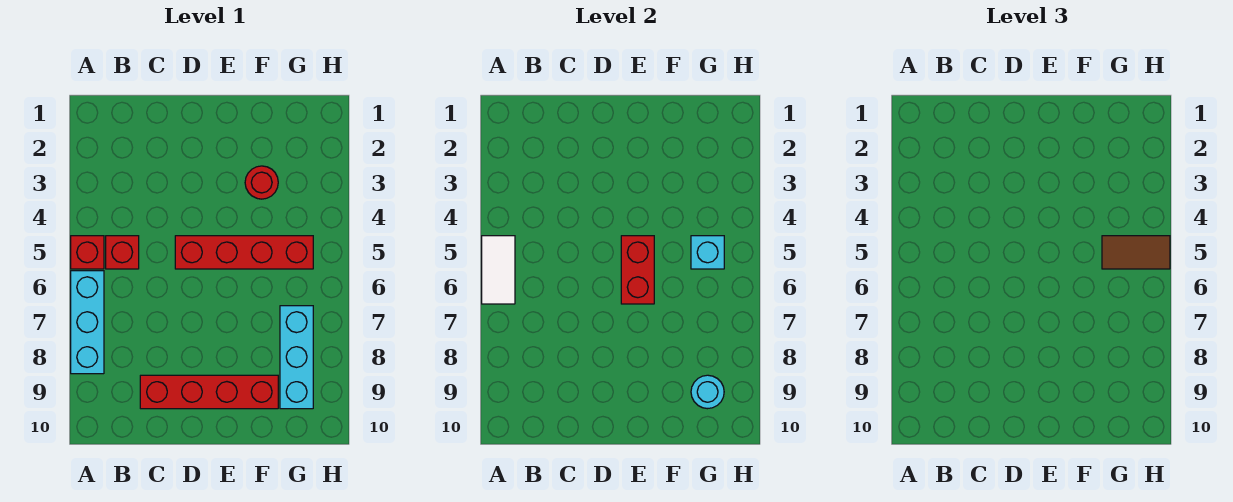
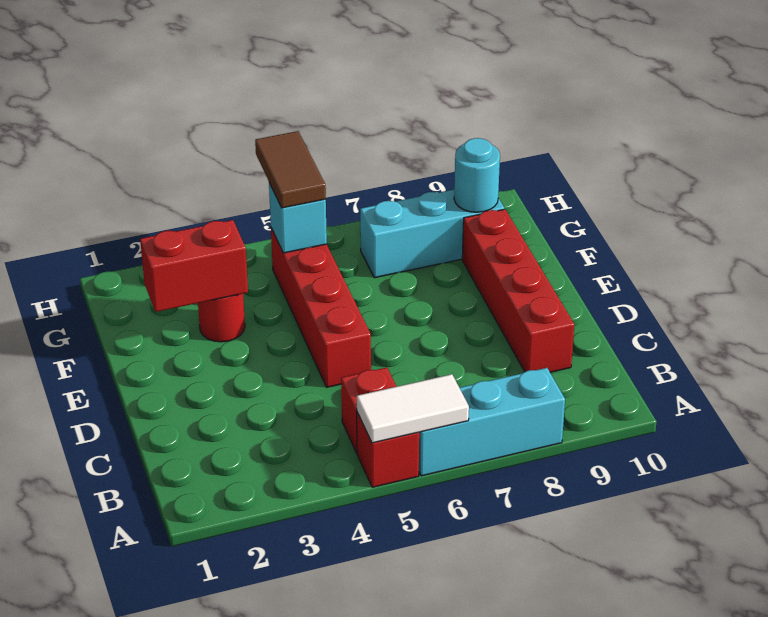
red brick E5:E6 level 2 -> red brick F2:F3 level 2

